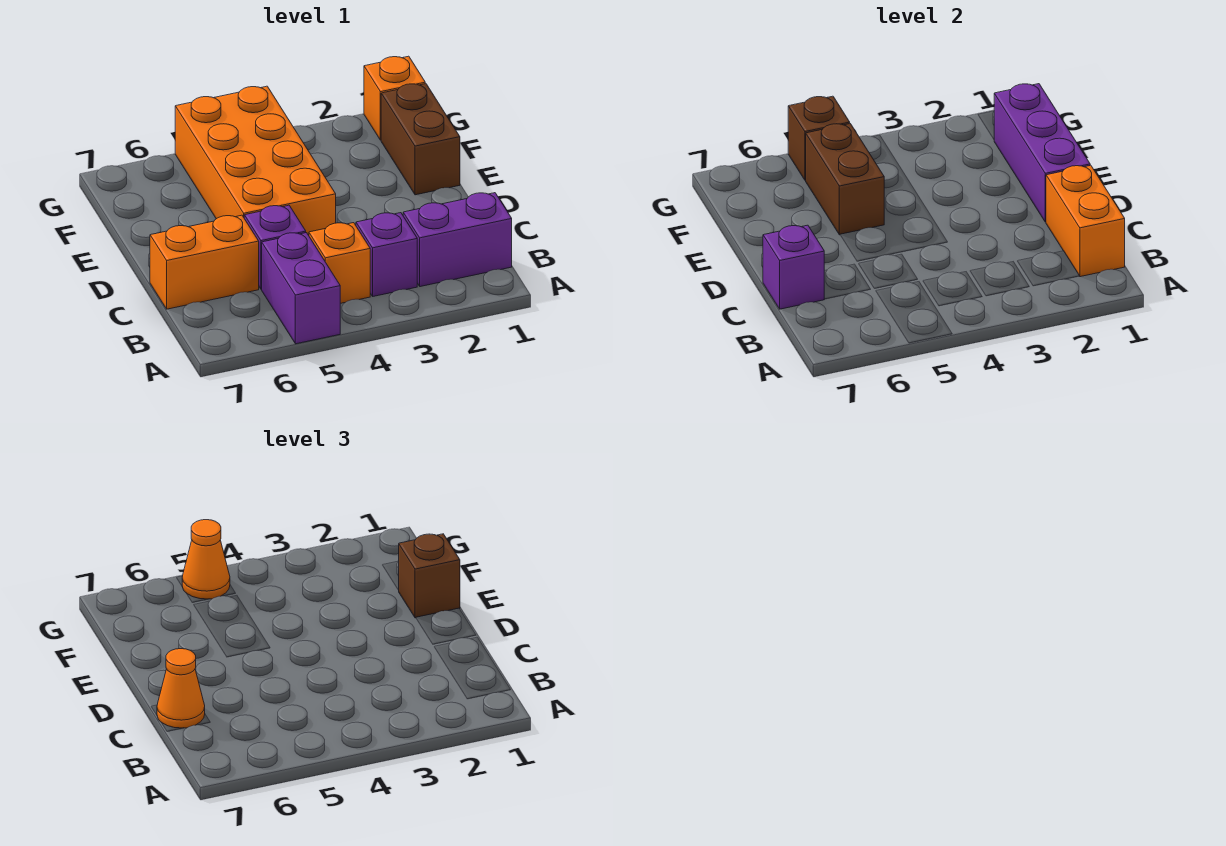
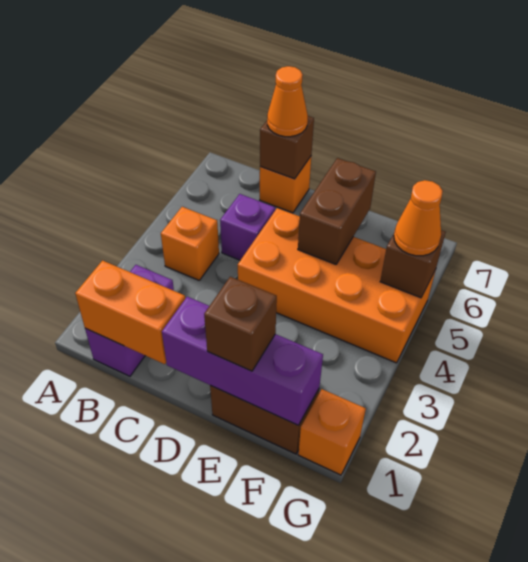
purple brick A5:B5 level 1 -> none
purple brick B3 level 1 -> none
orange brick C6:C7 level 1 -> orange brick C7 level 1
purple brick C7 level 2 -> brown brick C7 level 2
brown brick E5:F5 level 2 -> brown brick E5:E6 level 2

